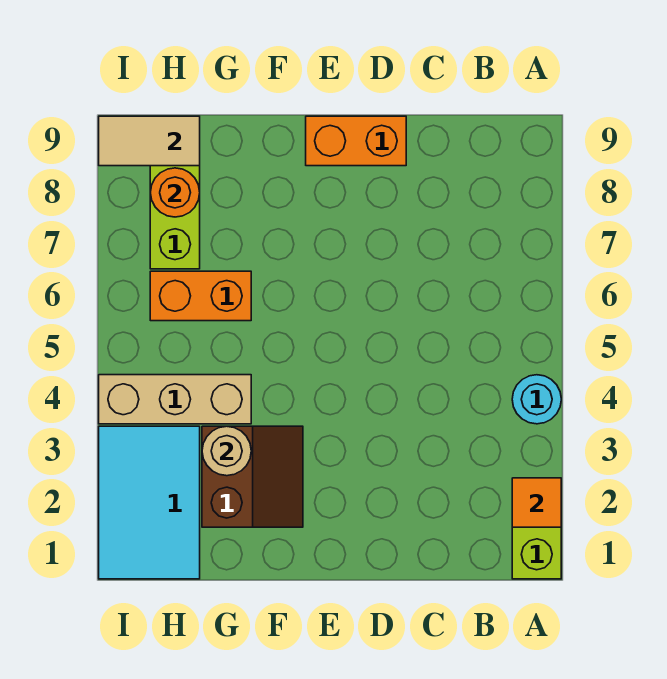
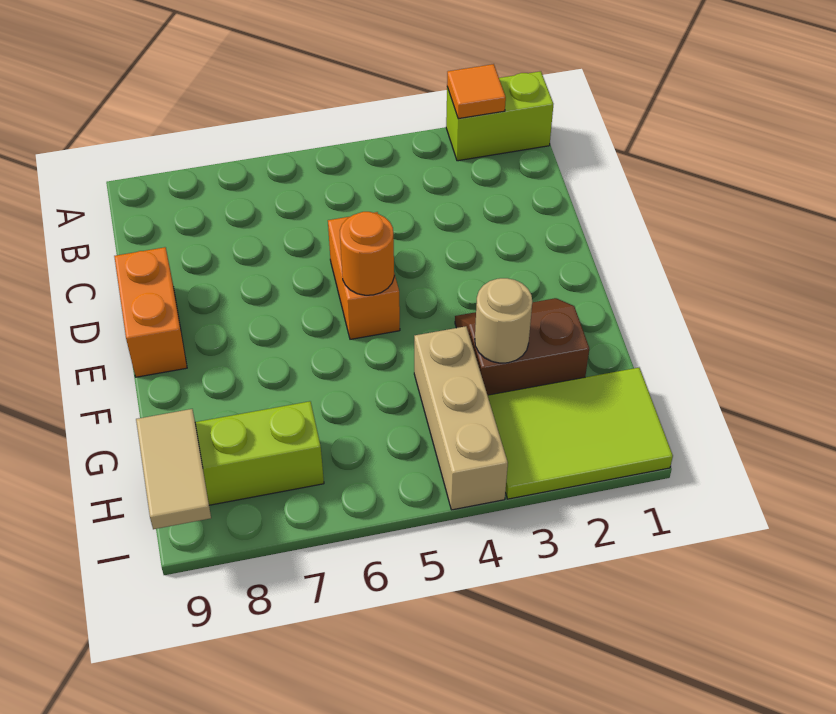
cyan round brick A4 level 1 -> none
orange brick G6:H6 level 1 -> orange brick D5:E5 level 1
cyan tile H1:I3 level 1 -> lime tile H1:I3 level 1
orange round brick H8 level 2 -> orange round brick E5 level 2

